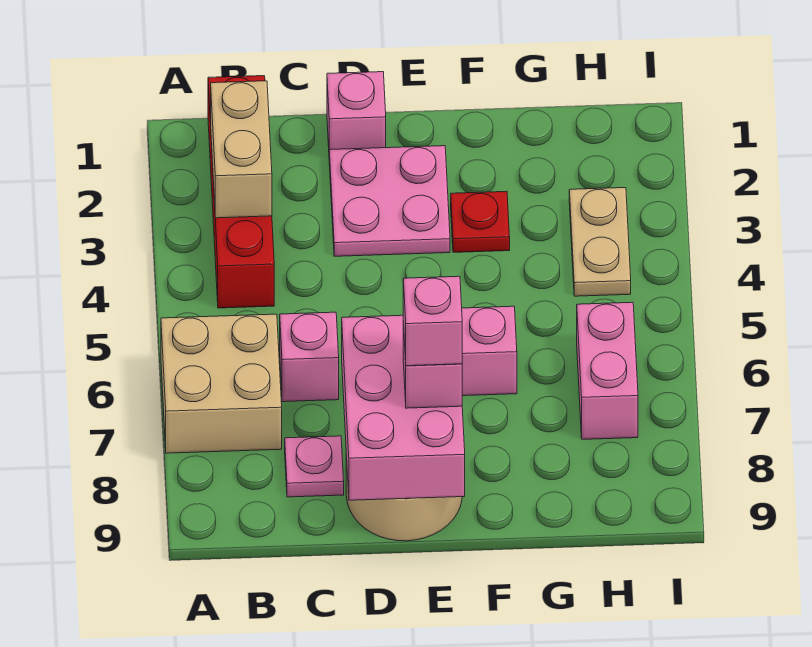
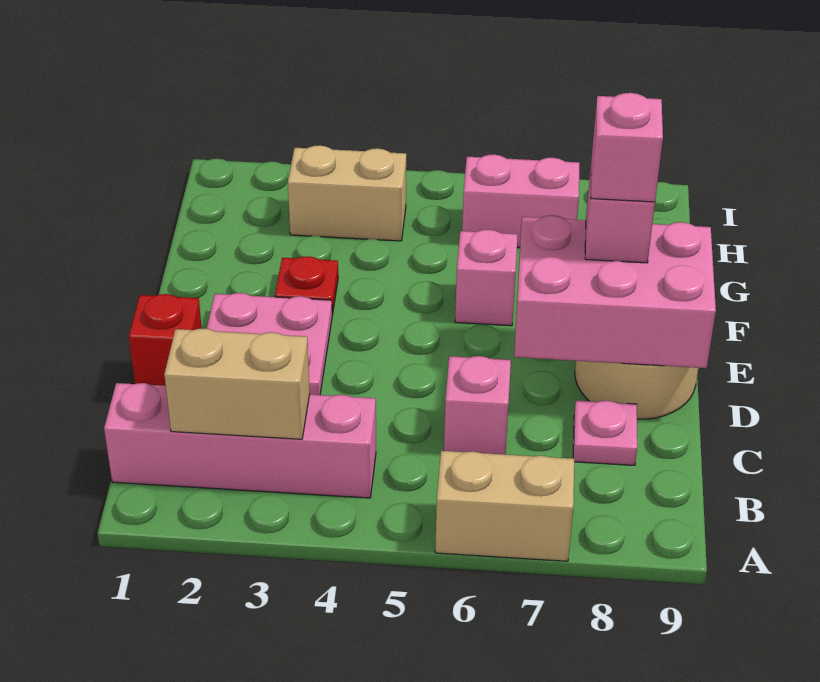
tan brick A6:B7 level 1 -> tan brick A6:A7 level 1
red brick B1:B4 level 1 -> pink brick B1:B4 level 1
pink brick D1 level 1 -> red brick D1 level 1
tan plate H3:H4 level 1 -> tan brick H3:H4 level 1

